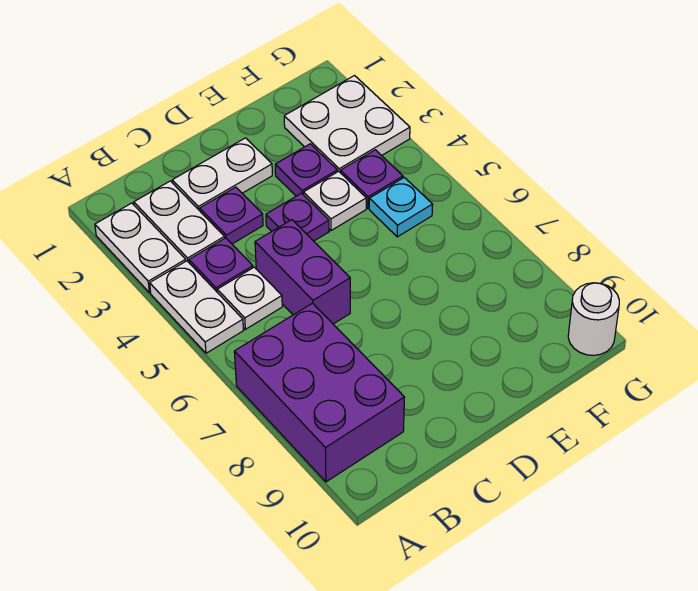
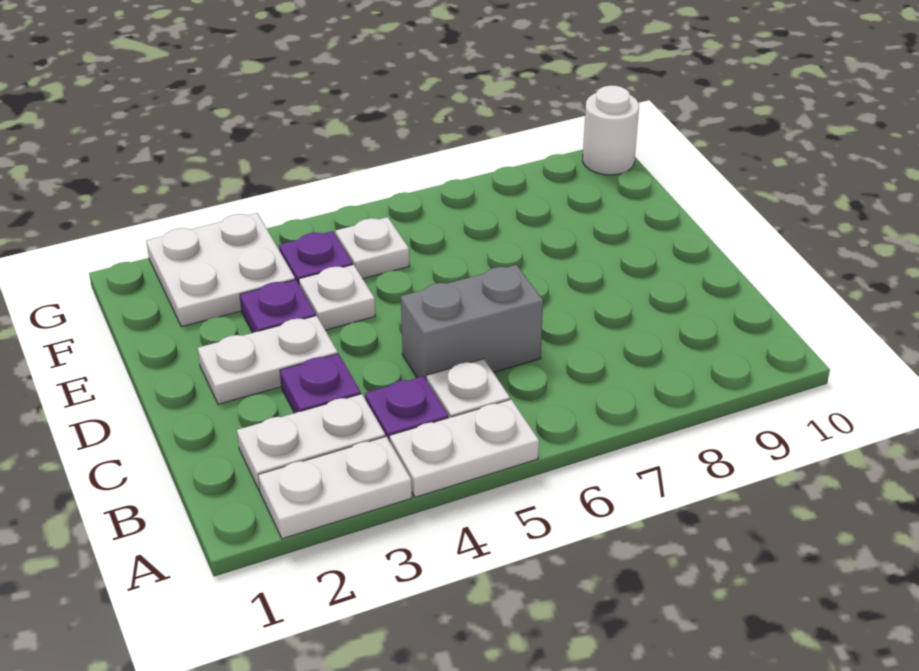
purple brick A7:B9 level 1 -> none
white plate C2:D2 level 1 -> white plate D2:D3 level 1
purple brick C5:C6 level 1 -> grey brick C5:C6 level 1
purple plate D4 level 1 -> none
cyan plate F5 level 1 -> white plate F5 level 1

